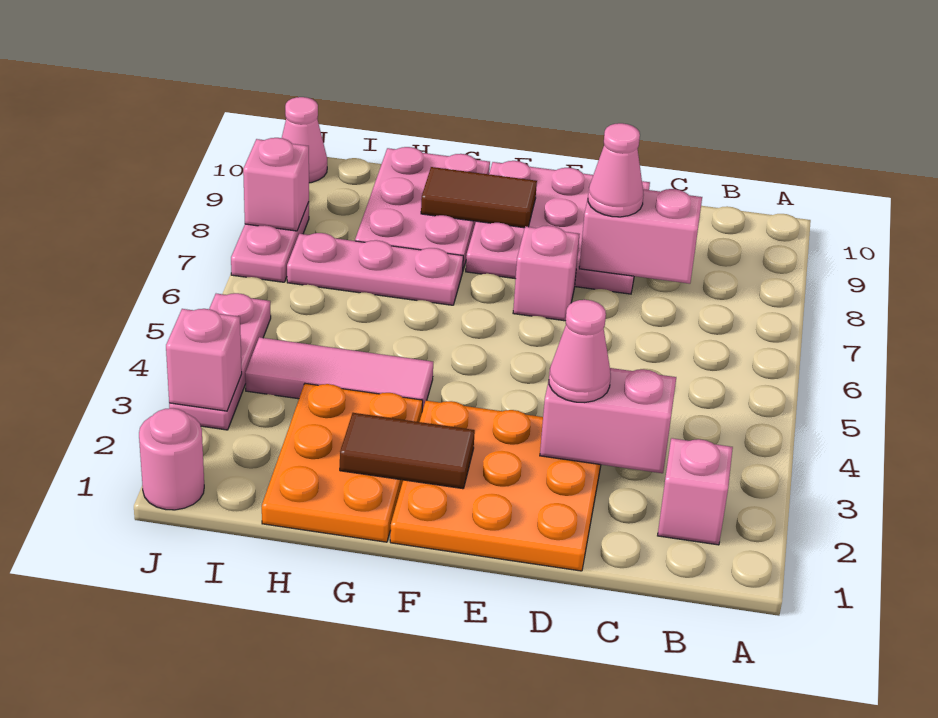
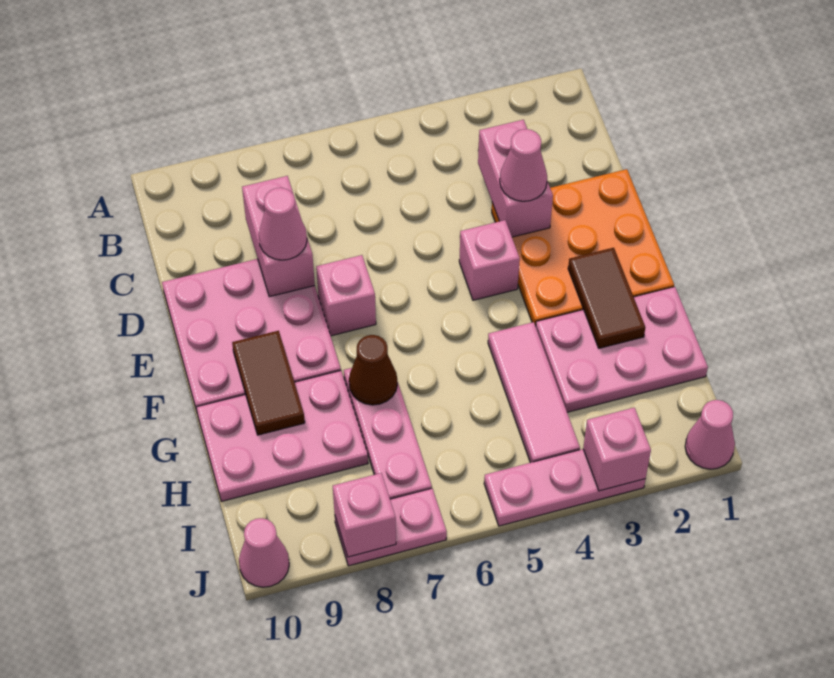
pink brick B2 level 1 -> pink brick E4 level 1
orange plate G1:H3 level 1 -> pink plate G1:H3 level 1
none -> brown cone G7 level 2
pink round brick J1 level 1 -> pink cone J1 level 1

